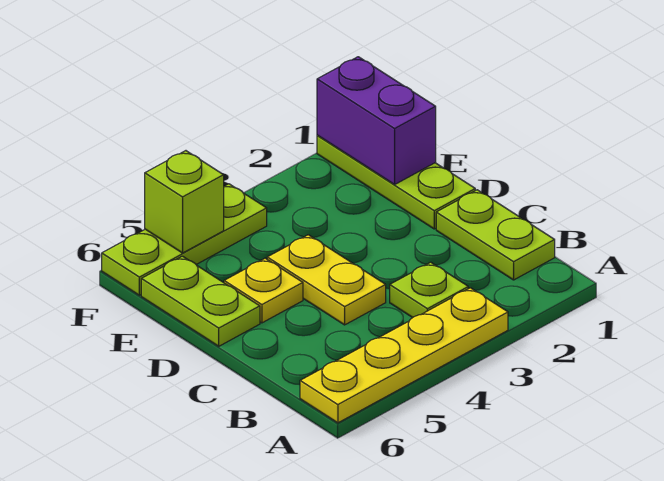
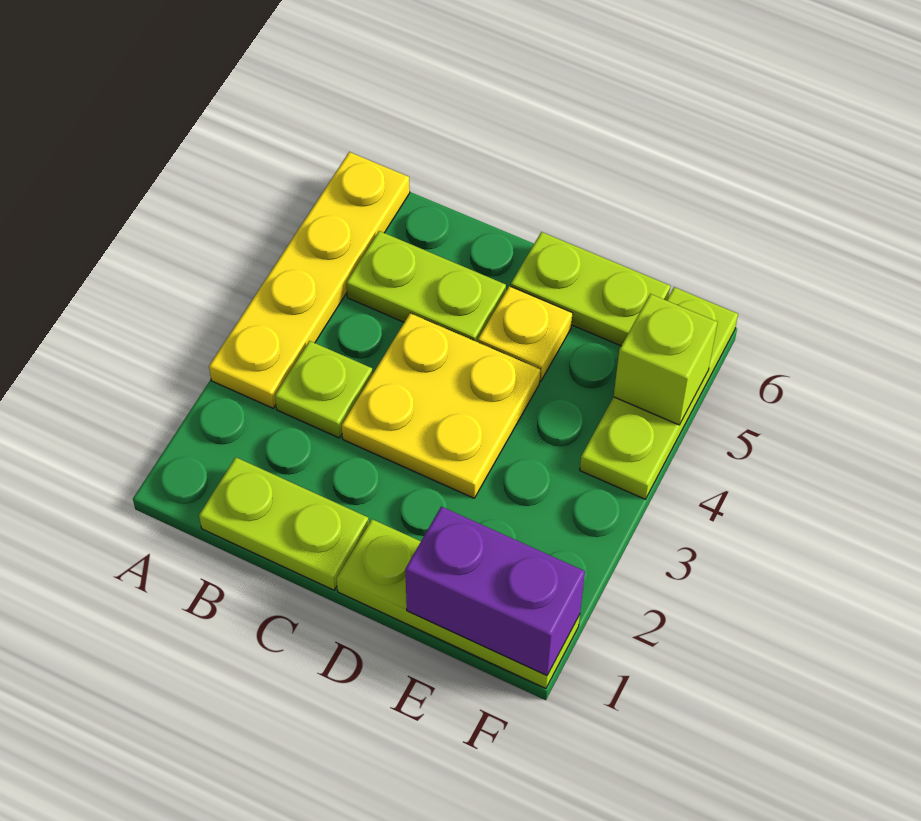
none -> lime plate B5:C5 level 1
yellow plate C4:D4 level 1 -> yellow plate C3:D4 level 1

